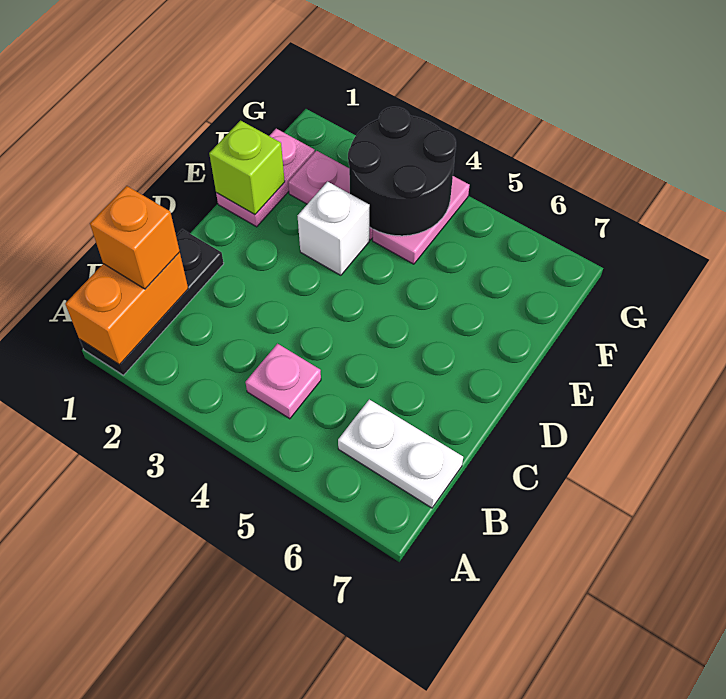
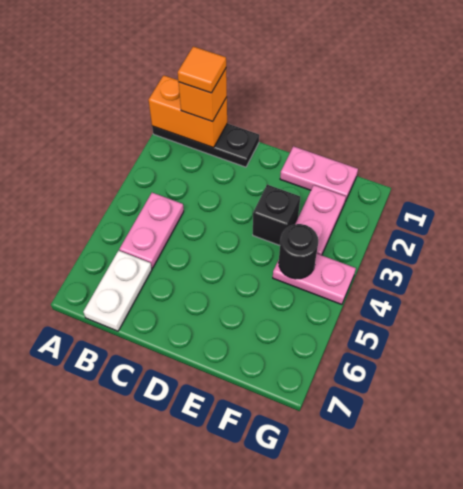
none -> orange tile B1 level 4
pink plate B4 level 1 -> pink plate B4:B5 level 1
lime brick E1 level 2 -> none
white brick E3 level 1 -> black brick E3 level 1
black round brick F3:G4 level 2 -> black round brick F4 level 2

